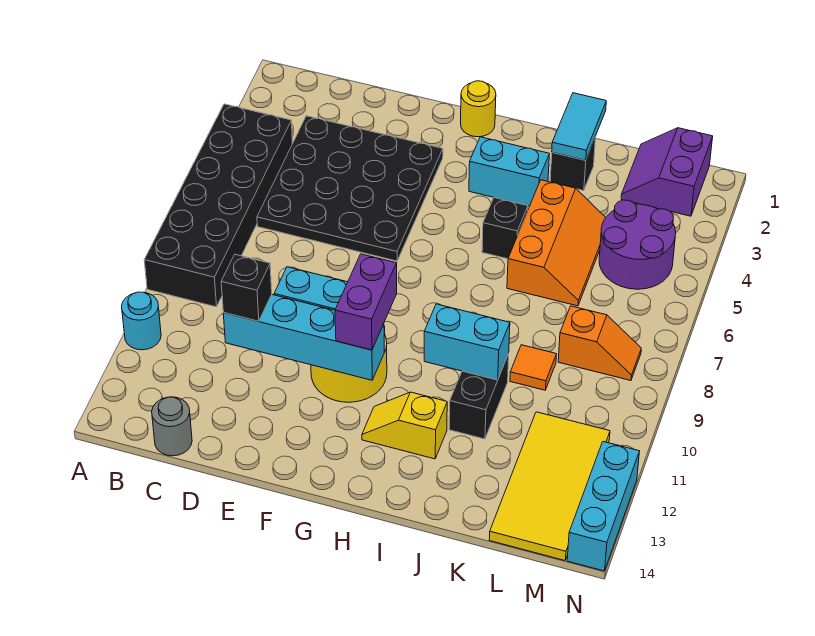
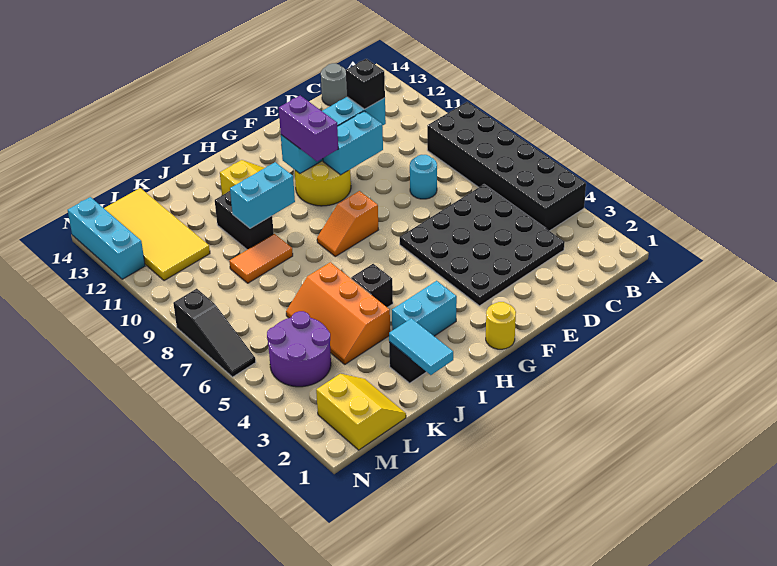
cyan round brick A11 level 1 -> cyan round brick D8 level 1
orange tile K9 level 1 -> orange tile J9:K9 level 1
purple slope L1:M2 level 1 top M -> yellow slope L1:M2 level 1 top M
orange slope L8:M8 level 1 top L -> orange slope G8:H8 level 1 top G
none -> black slope N6:N8 level 1 top 8

